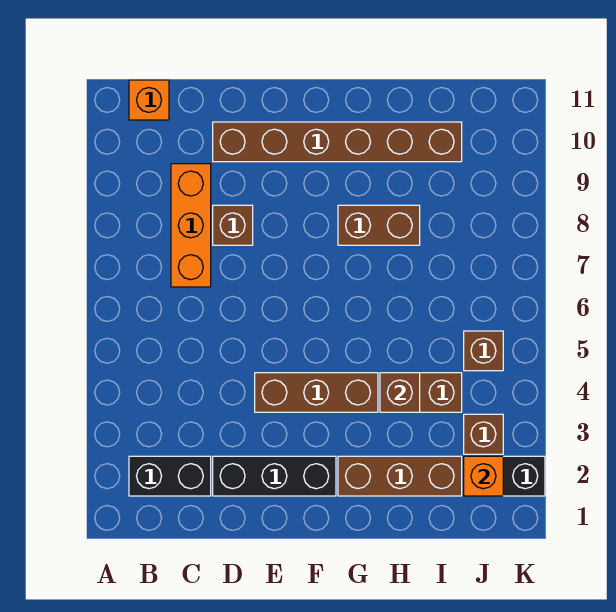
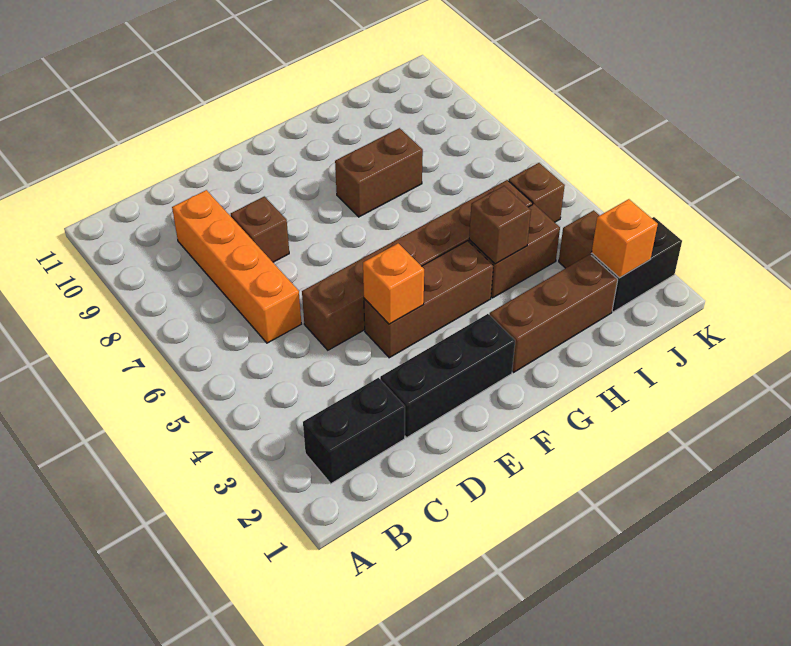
orange brick B11 level 1 -> orange brick E4 level 2
orange brick C7:C9 level 1 -> orange brick C6:C9 level 1
brown brick D10:I10 level 1 -> brown brick D5:I5 level 1

